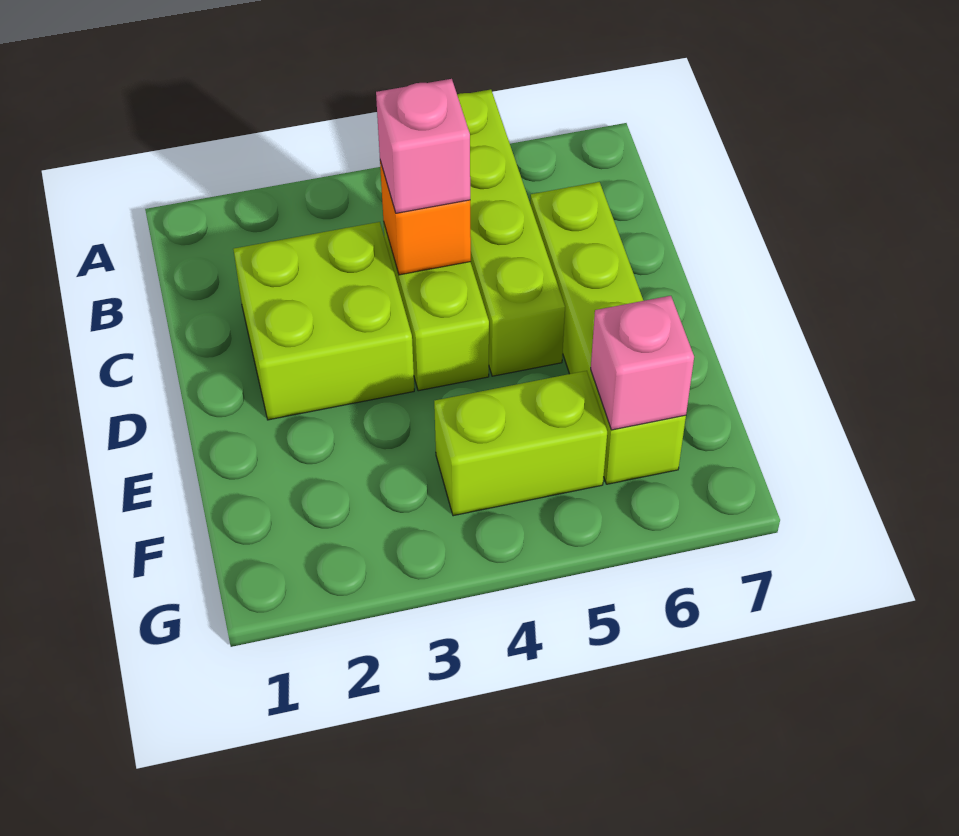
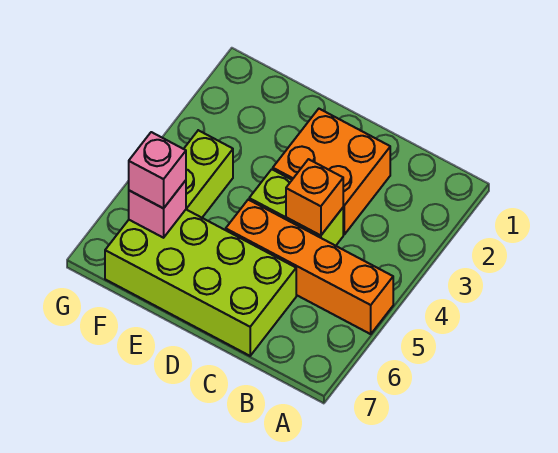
lime brick A5:D5 level 1 -> orange brick A5:D5 level 1
lime brick C2:D3 level 1 -> orange brick C2:D3 level 1
pink brick C4 level 3 -> pink brick F6 level 3
lime brick C6:F6 level 1 -> lime brick C6:F7 level 1

